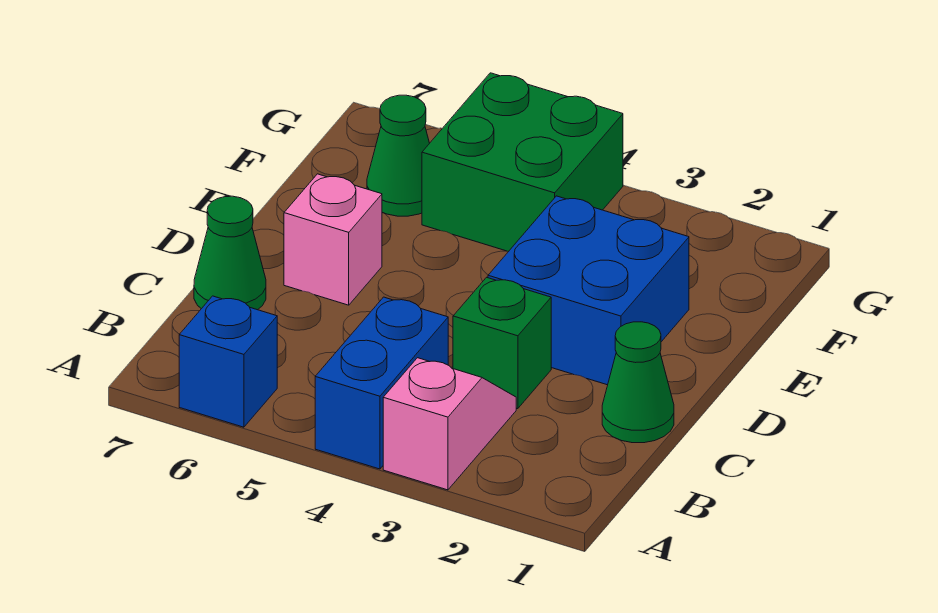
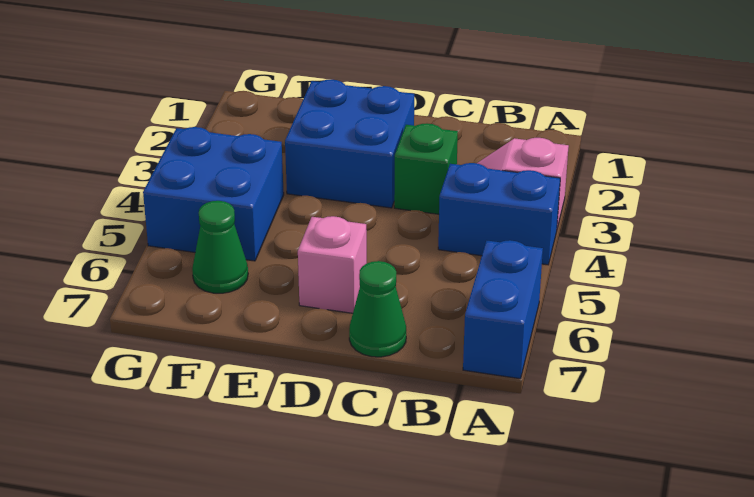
blue brick A6 level 1 -> blue brick A6:A7 level 1
green cone C1 level 1 -> none
green brick F4:G5 level 1 -> blue brick F4:G5 level 1

